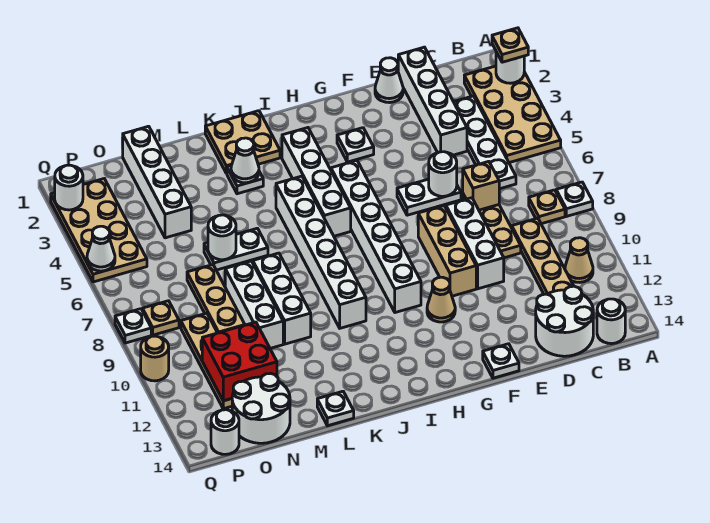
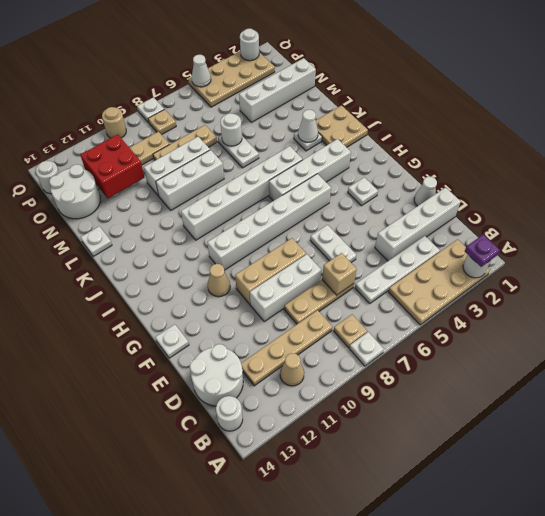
tan plate A2 level 3 -> purple plate A2 level 3
white round brick E6 level 2 -> none

